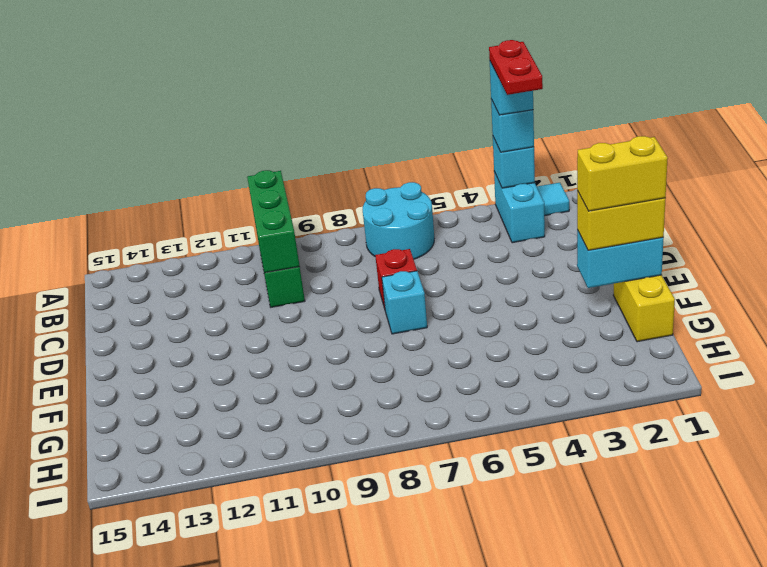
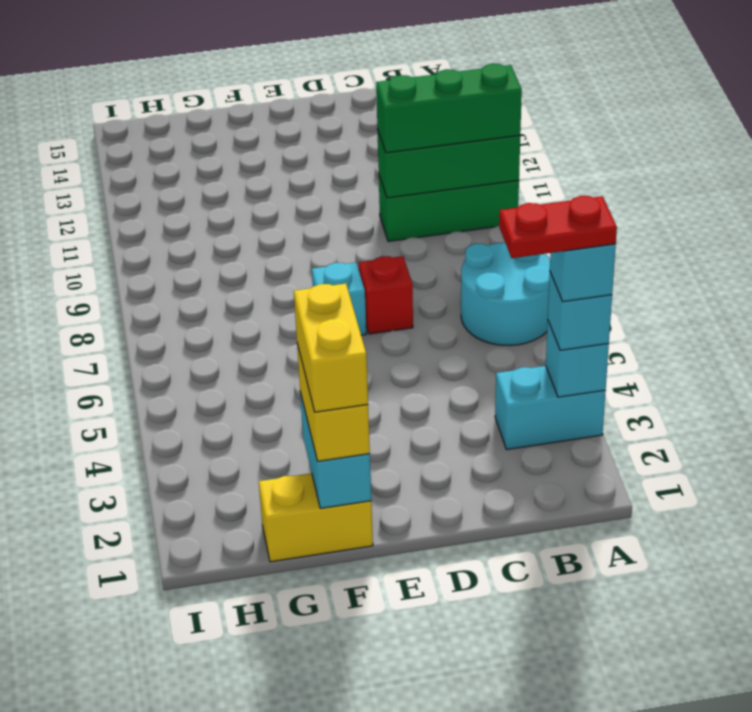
cyan tile A2 level 1 -> none
none -> green brick A10:C10 level 3

